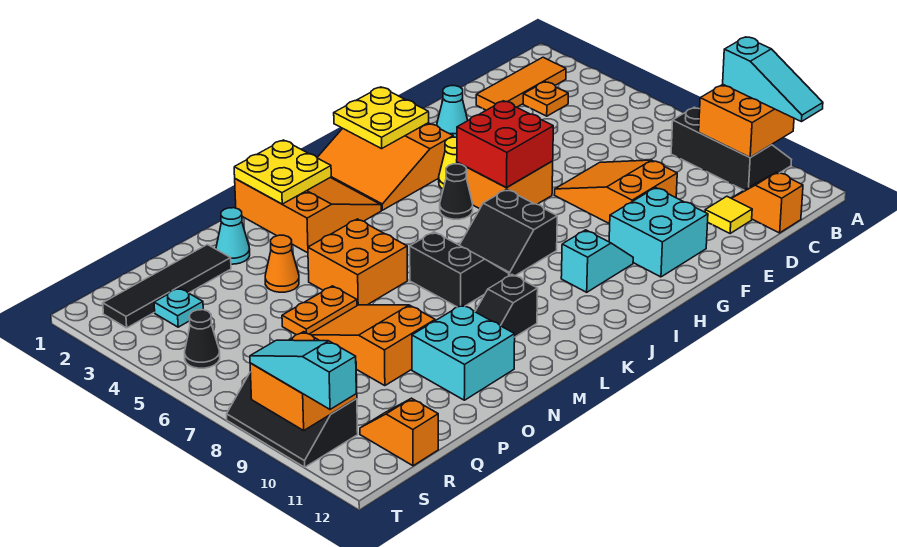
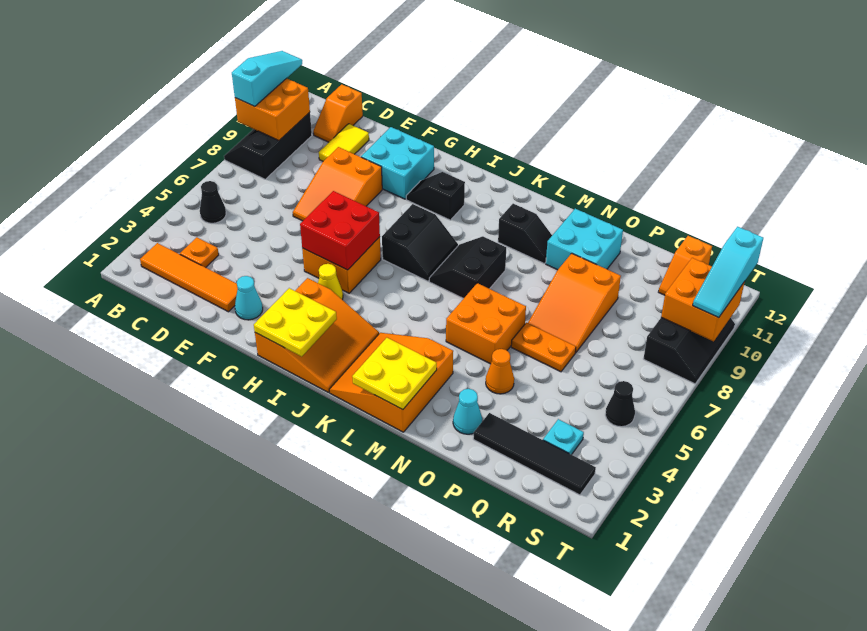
orange tile B2:D2 level 1 -> orange tile B2:E2 level 1
yellow tile D11 level 1 -> yellow tile D10:D11 level 1
cyan slope H10:I10 level 1 top I -> black slope H10:I10 level 1 top I
black cone I5 level 1 -> black cone B5 level 1

